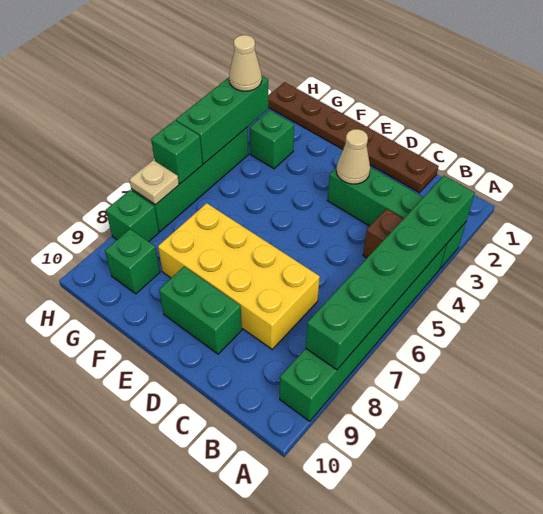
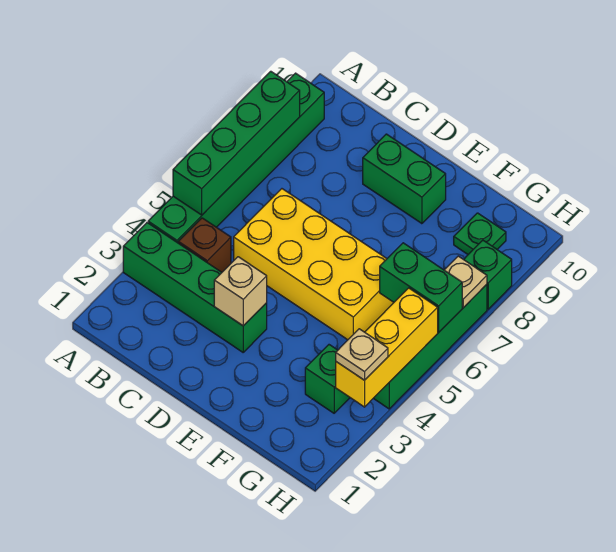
green brick A3:A8 level 2 -> green brick A5:A8 level 2
brown plate C1:H1 level 1 -> none
yellow brick C7:F8 level 1 -> yellow brick C5:F6 level 1
tan cone D3 level 2 -> tan brick D3 level 2
green brick G9 level 1 -> green plate G9 level 1
green brick H3:H5 level 2 -> yellow brick H3:H5 level 2
tan cone H3 level 3 -> tan plate H3 level 3
green brick H6 level 2 -> green brick G6:H6 level 2

